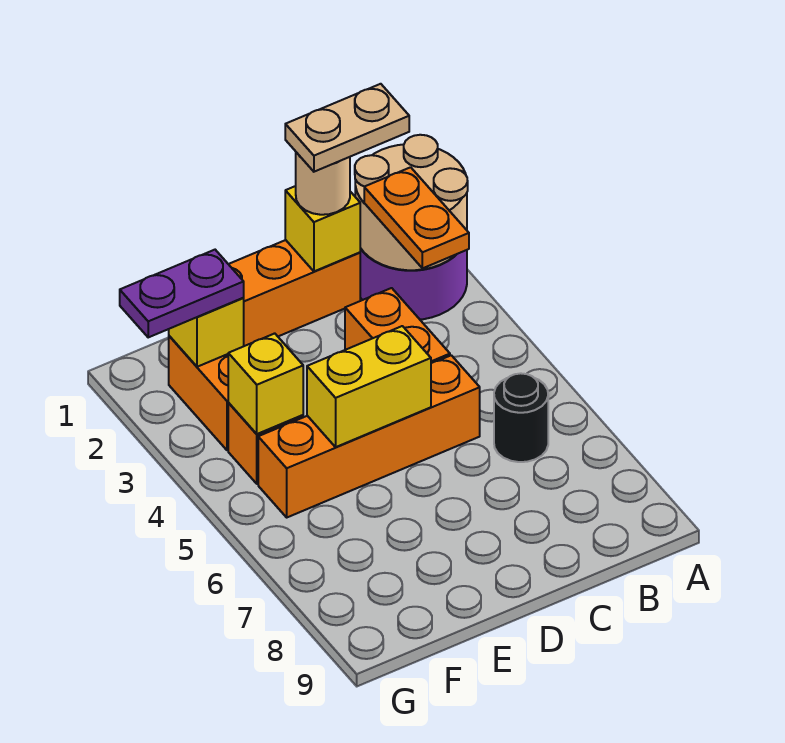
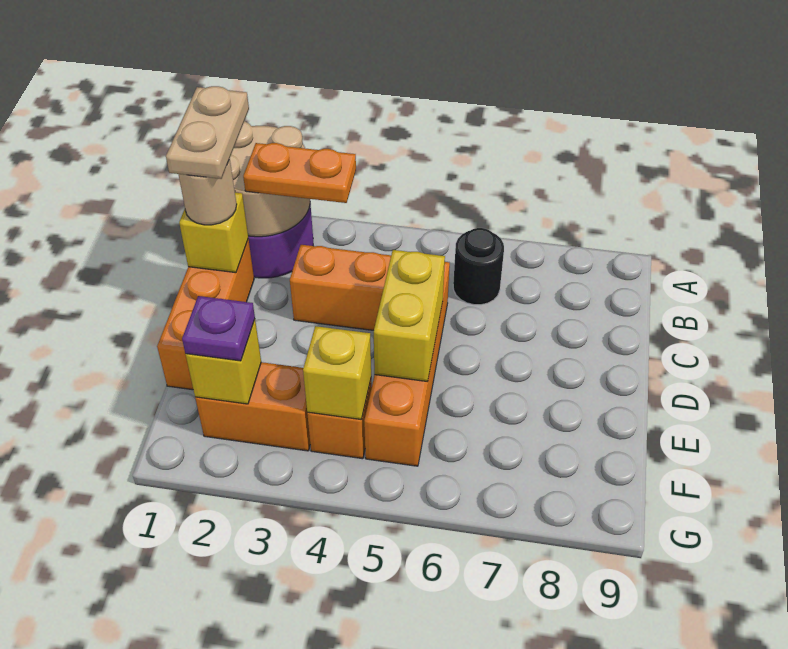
purple plate F2:G2 level 3 -> purple plate F2 level 3

